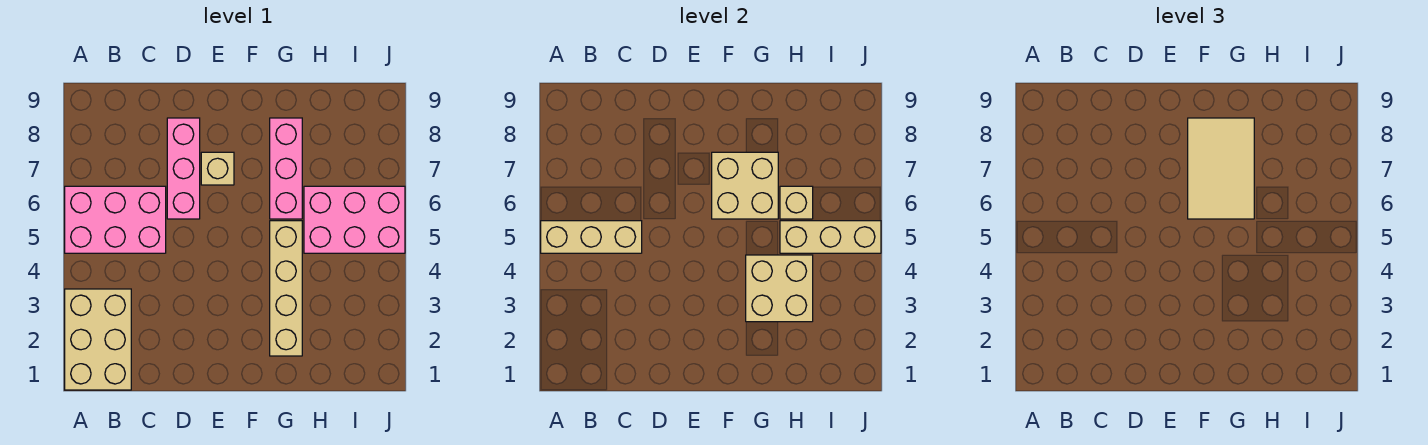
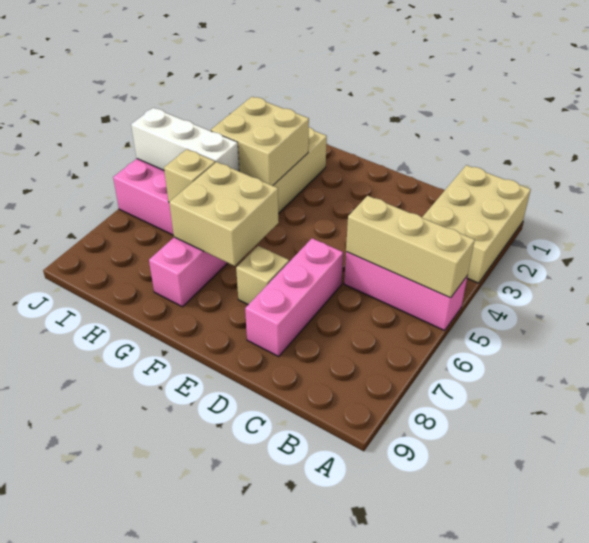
pink brick A5:C6 level 1 -> pink brick A5:C5 level 1
tan tile F6:G8 level 3 -> none
tan brick H5:J5 level 2 -> white brick H5:J5 level 2

